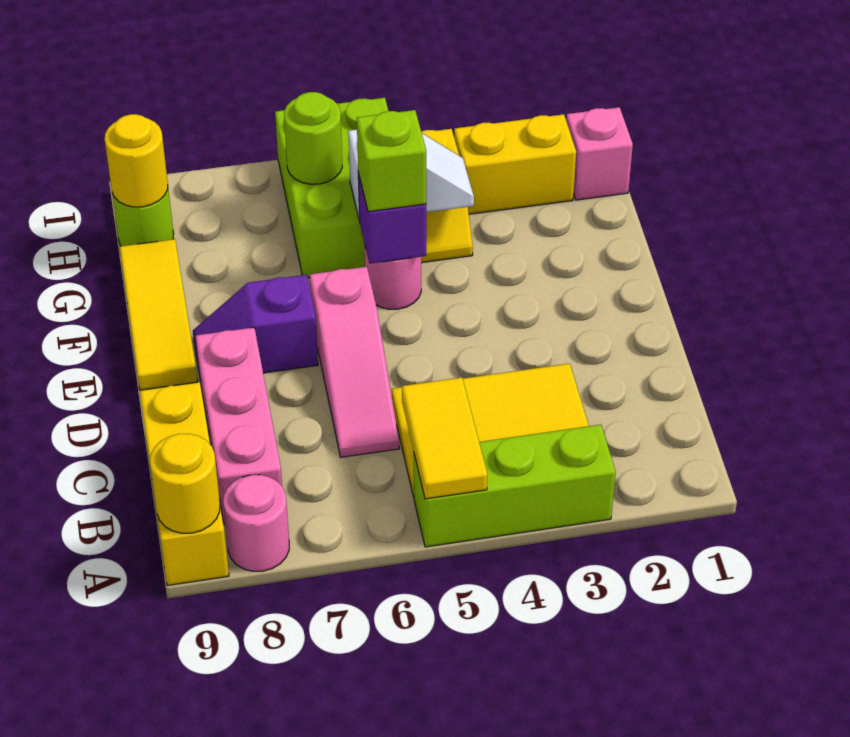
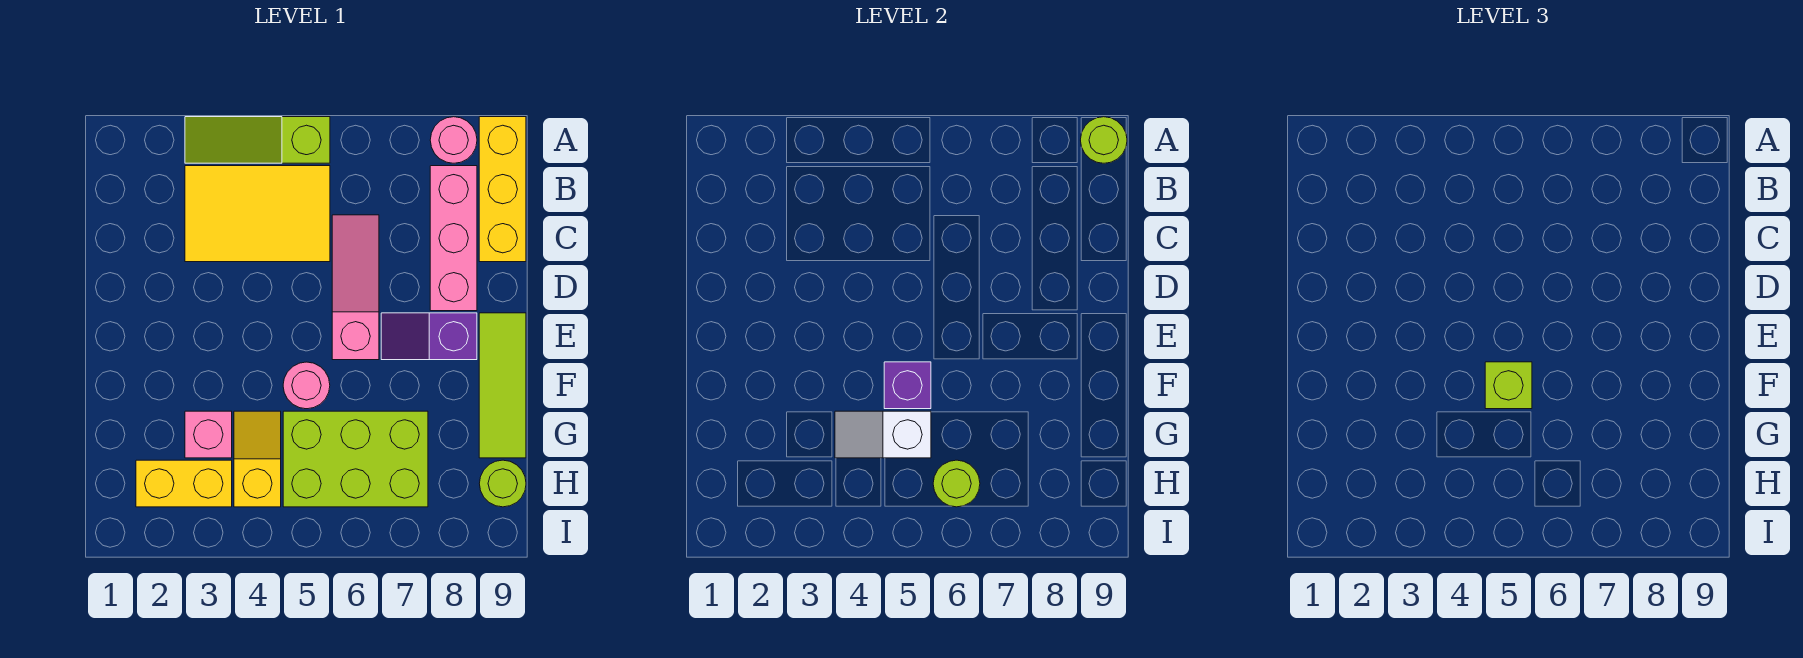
lime brick A3:A5 level 1 -> lime slope A3:A5 level 1 top 5
yellow tile A5:B5 level 2 -> none
yellow round brick A9 level 2 -> lime round brick A9 level 2
purple slope E7:E8 level 1 top 7 -> purple slope E7:E8 level 1 top 8
yellow tile E9:G9 level 1 -> lime tile E9:G9 level 1
lime brick G5:I6 level 1 -> lime brick G5:H7 level 1
pink brick H1 level 1 -> pink brick G3 level 1
yellow round brick H9 level 2 -> none

